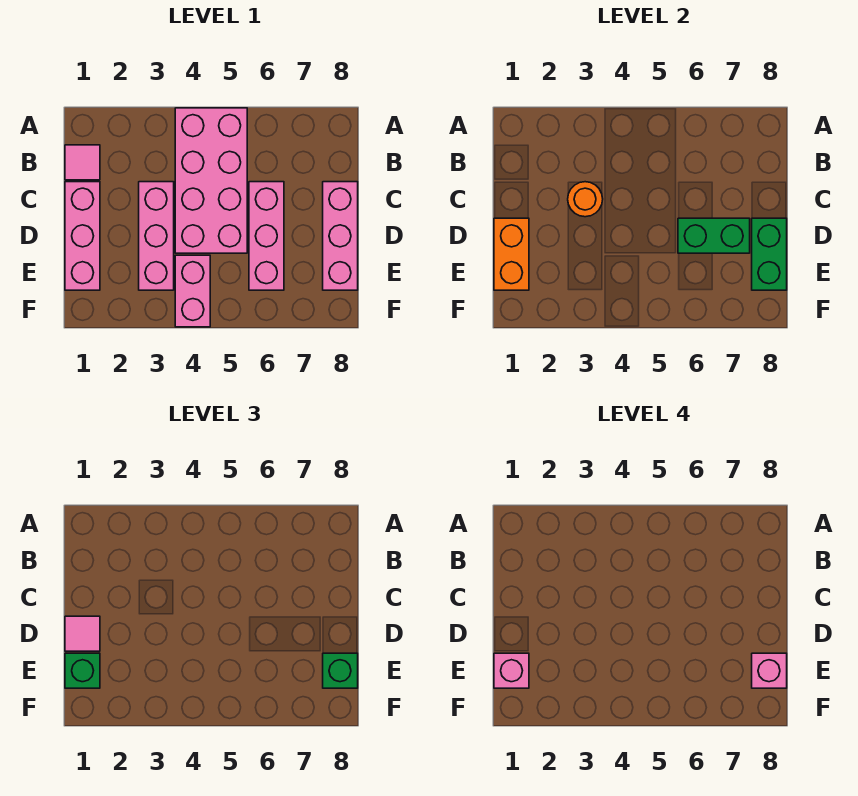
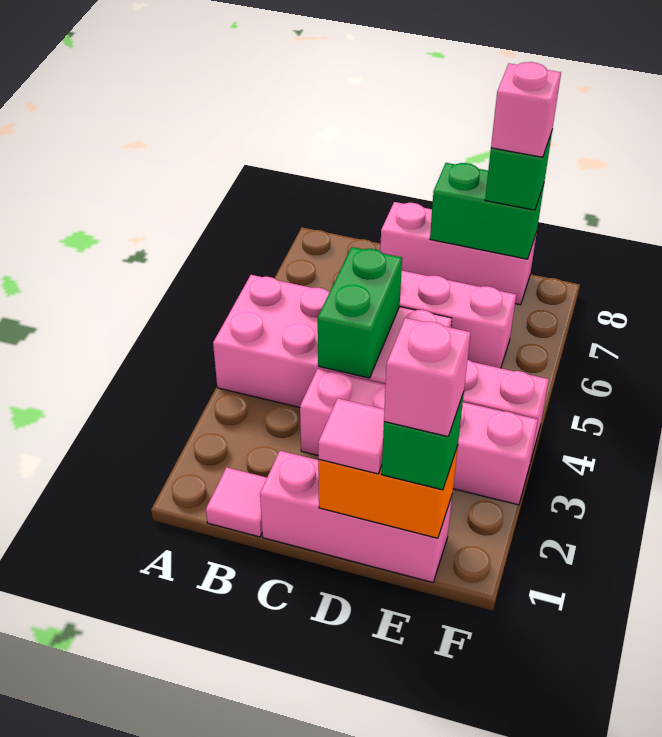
pink brick C3:E3 level 1 -> pink brick C3:F3 level 1
orange round brick C3 level 2 -> none
green brick D6:D7 level 2 -> green brick C4:C5 level 2

